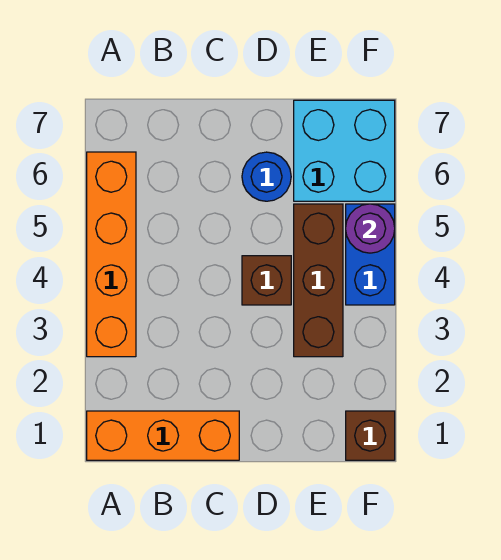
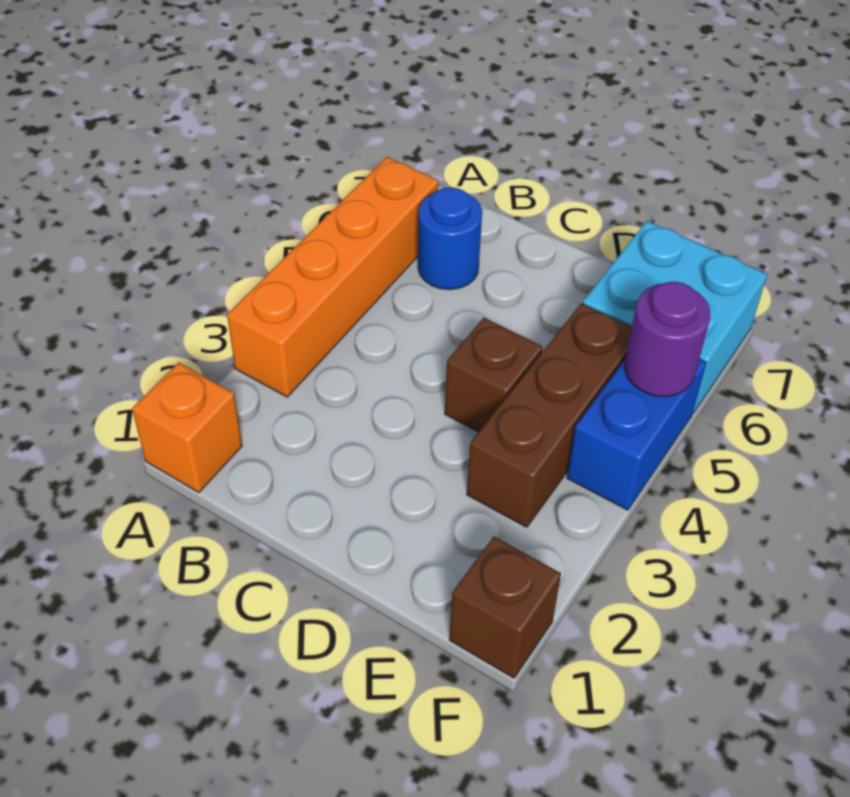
orange brick A1:C1 level 1 -> orange brick A1 level 1
blue round brick D6 level 1 -> blue round brick B6 level 1

